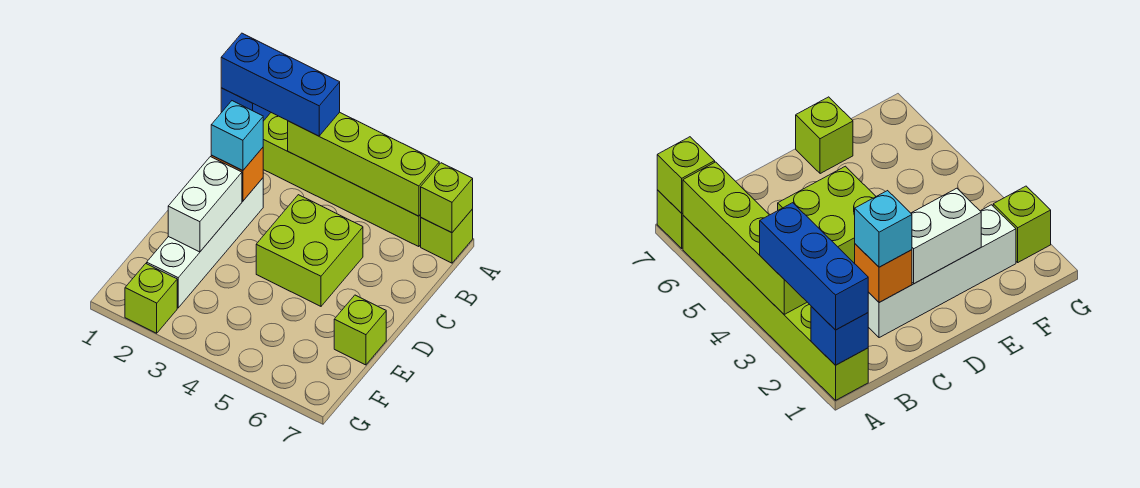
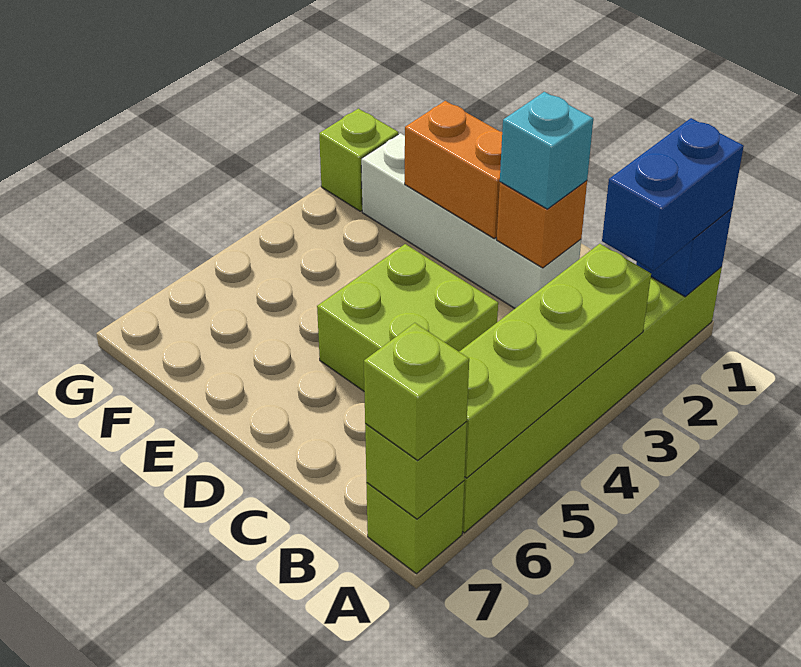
blue brick A1:A3 level 3 -> blue brick A1:A2 level 3
white brick D2:E2 level 2 -> orange brick D2:E2 level 2
lime brick E7 level 1 -> lime brick A7 level 3

